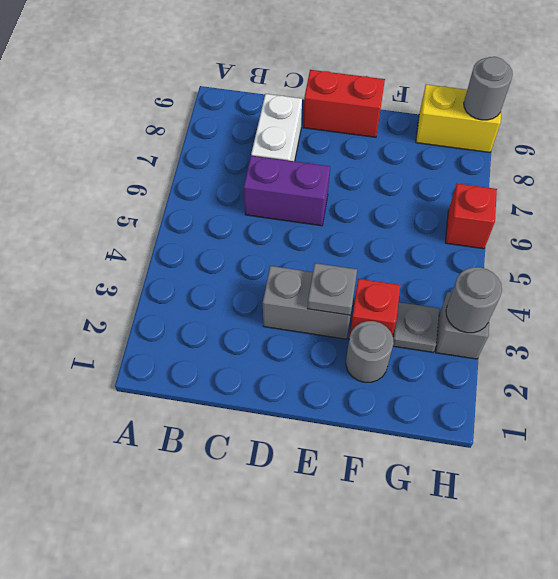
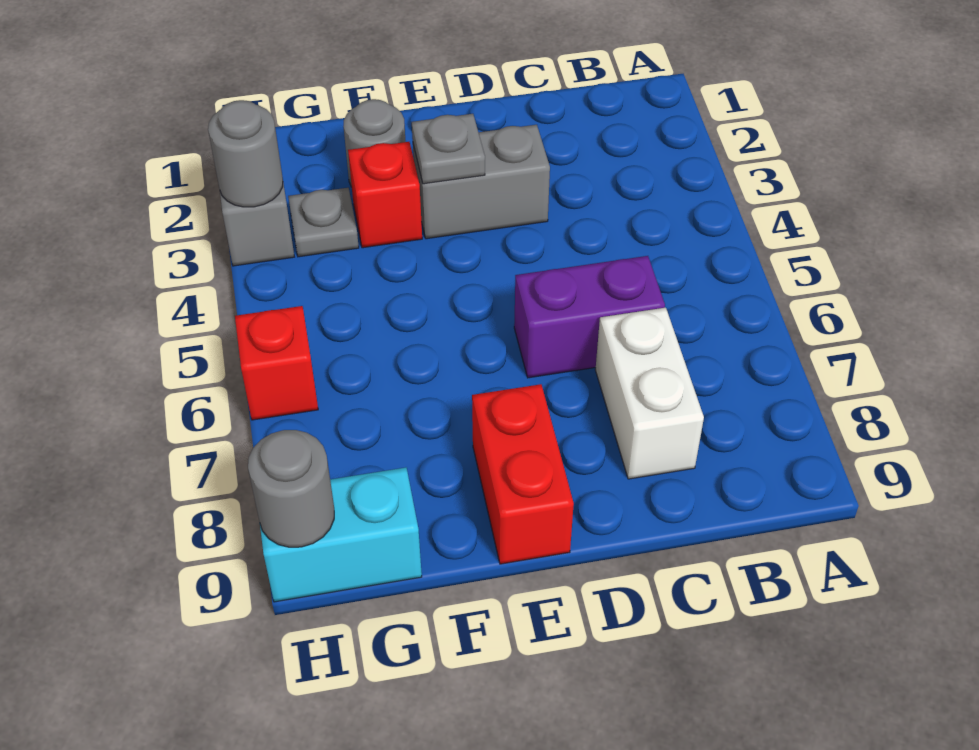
red brick D9:E9 level 1 -> red brick E8:E9 level 1
yellow brick G9:H9 level 1 -> cyan brick G9:H9 level 1

